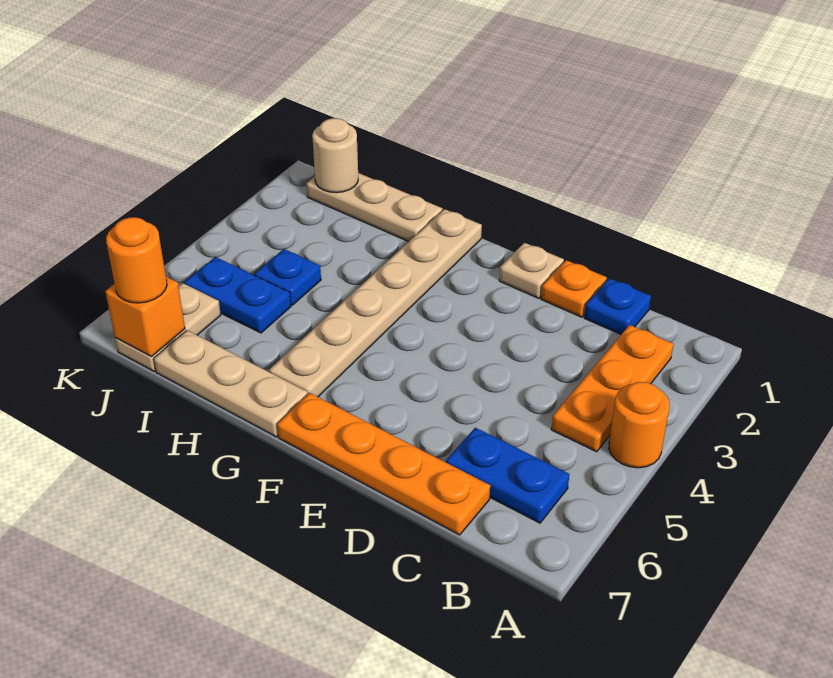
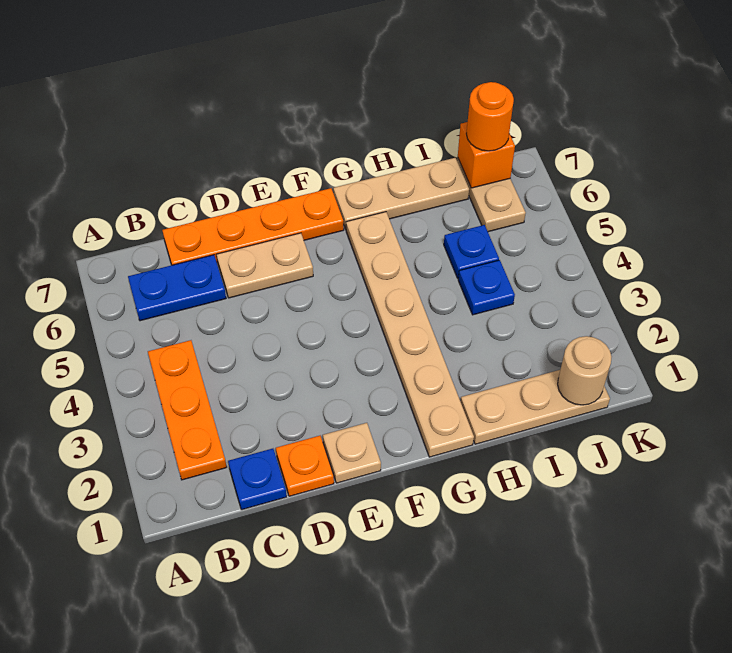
orange round brick A4 level 1 -> none
none -> tan plate D6:E6 level 1
blue plate I5:J5 level 1 -> blue plate I5 level 1

